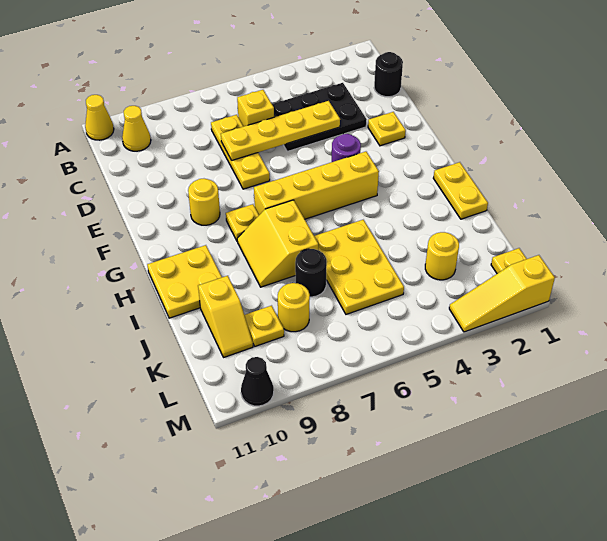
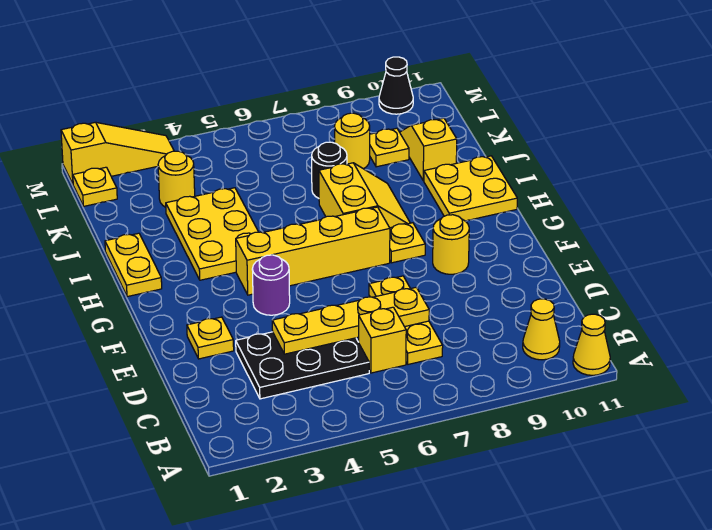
black round brick C1 level 1 -> none
yellow plate I5:K6 level 1 -> yellow plate H3:J4 level 1

